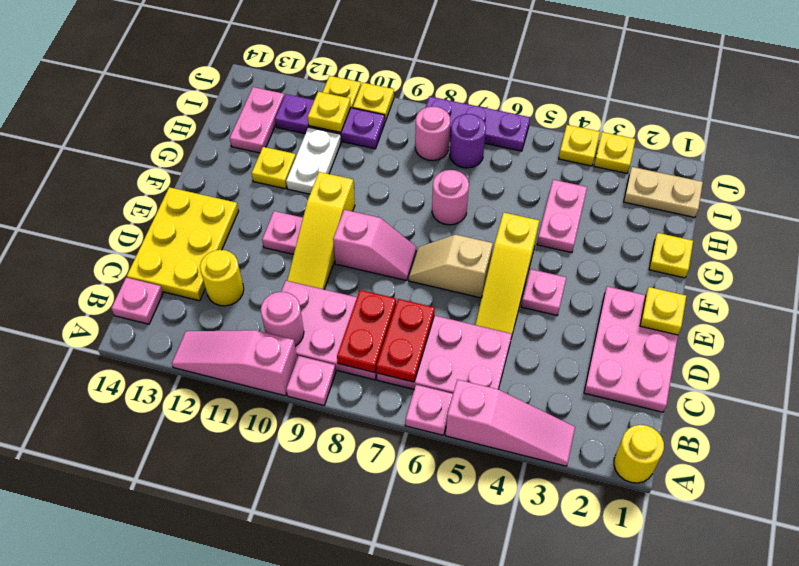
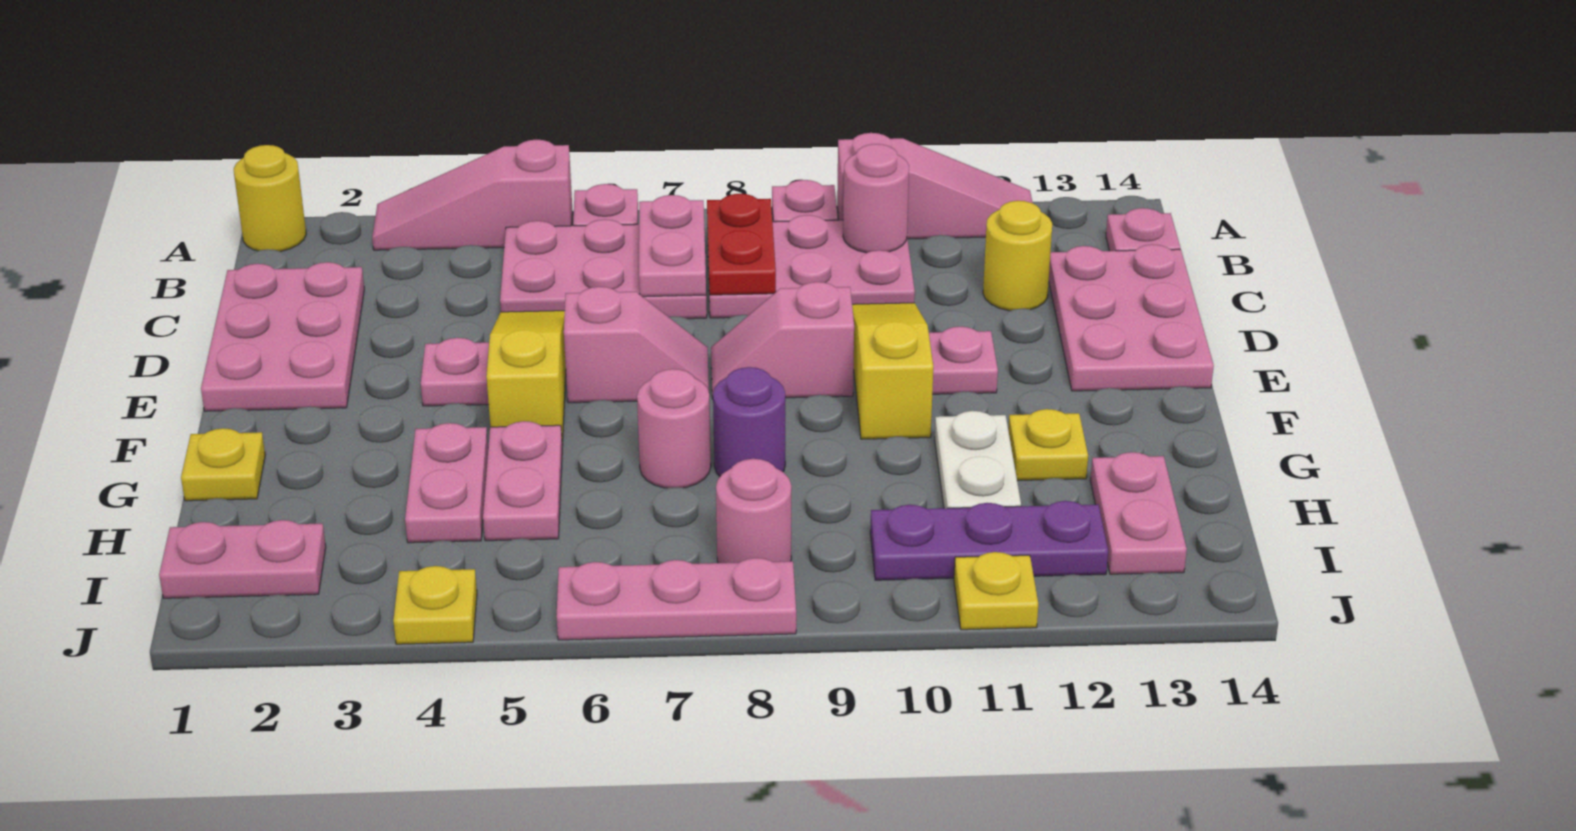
red plate B7:C7 level 2 -> pink plate B7:C7 level 2
yellow plate C13:E14 level 1 -> pink plate C13:E14 level 1
yellow plate E1 level 2 -> none
tan slope E6:E7 level 1 top 6 -> pink slope E6:E7 level 1 top 6
none -> pink plate G5:H5 level 1
tan plate I1:I2 level 1 -> pink plate I1:I2 level 1
purple round brick I7 level 1 -> purple round brick G8 level 1
yellow plate I11 level 2 -> none
yellow plate J3 level 1 -> none
purple plate J6:J8 level 1 -> pink plate J6:J8 level 1
yellow plate J10 level 1 -> none

